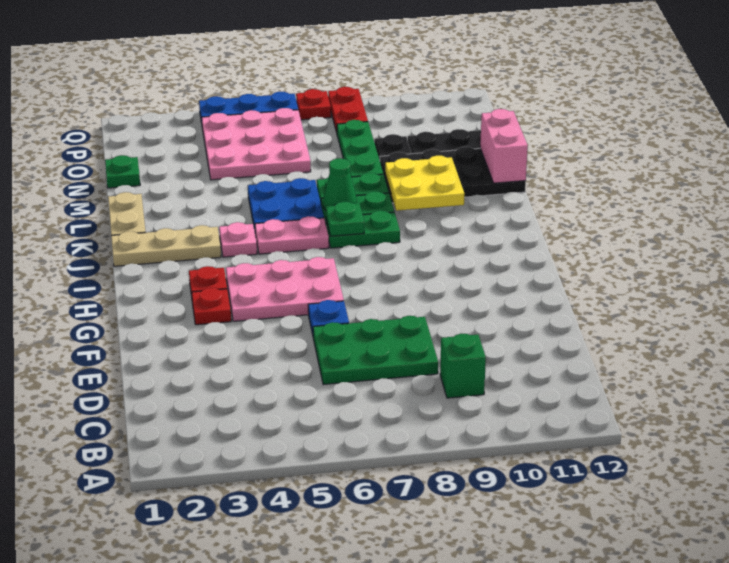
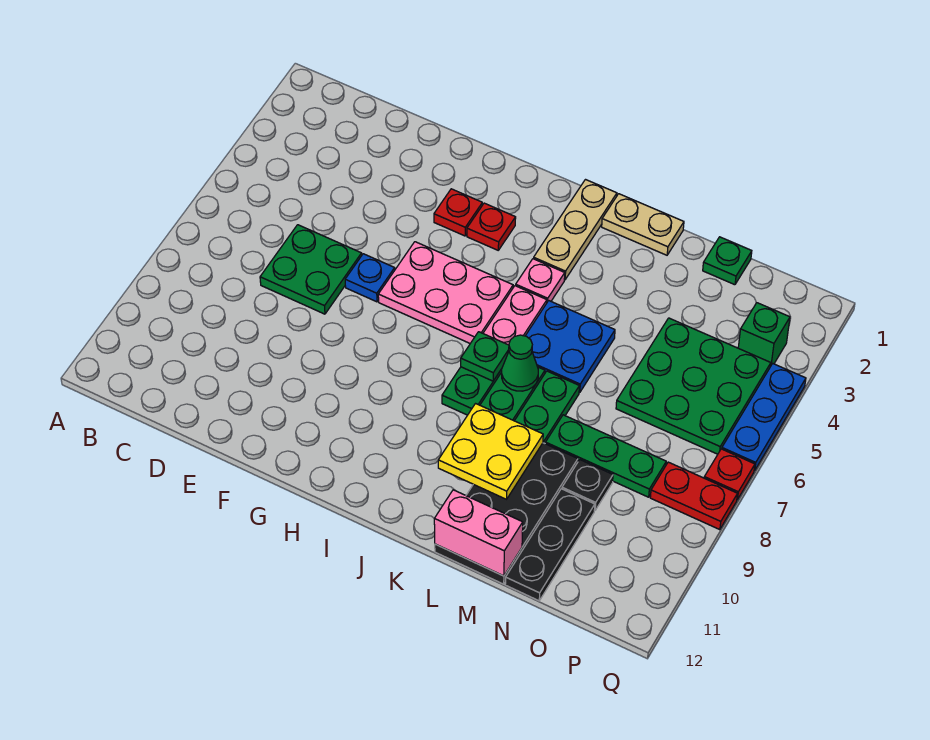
green brick C9 level 1 -> green brick P3 level 1
green plate D6:E8 level 1 -> green plate D6:E7 level 1
pink plate G4:H6 level 1 -> pink plate G5:I6 level 1
pink plate N4:P6 level 1 -> green plate N4:P6 level 1

